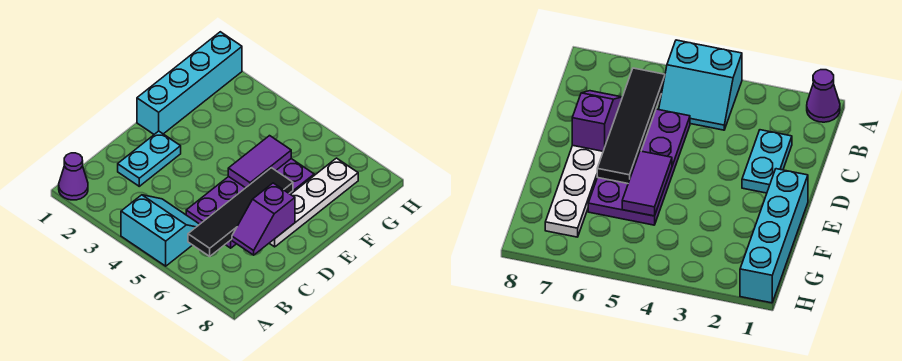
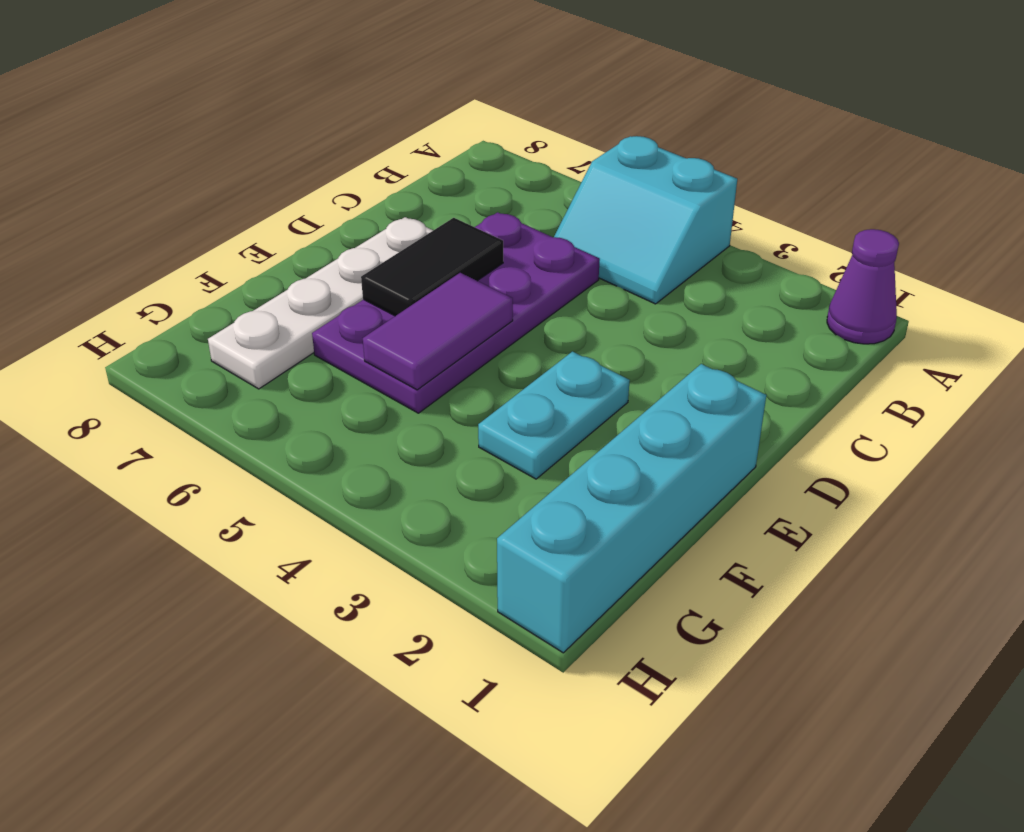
black tile B6:E6 level 2 -> black tile D6:E6 level 2
cyan plate C2:D2 level 1 -> cyan plate E3:F3 level 1
purple slope C7:D7 level 2 top D -> none

